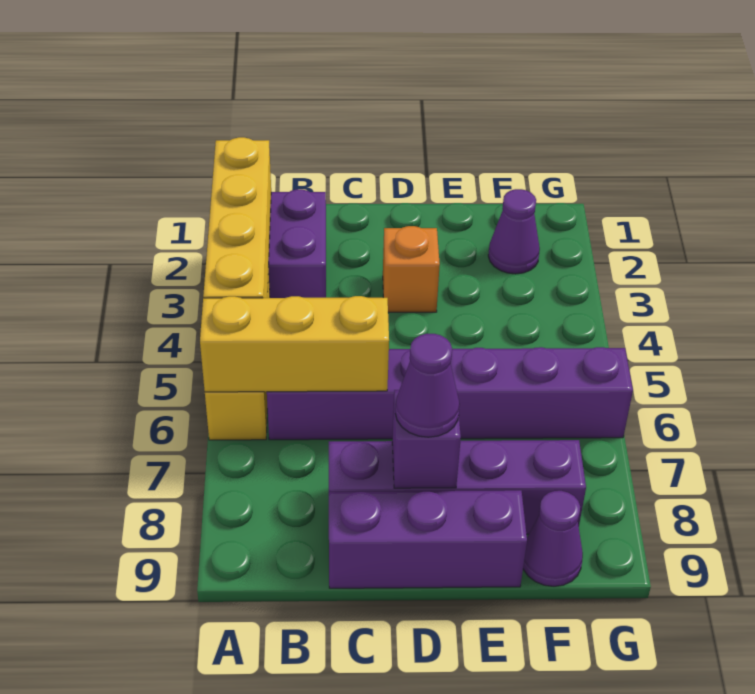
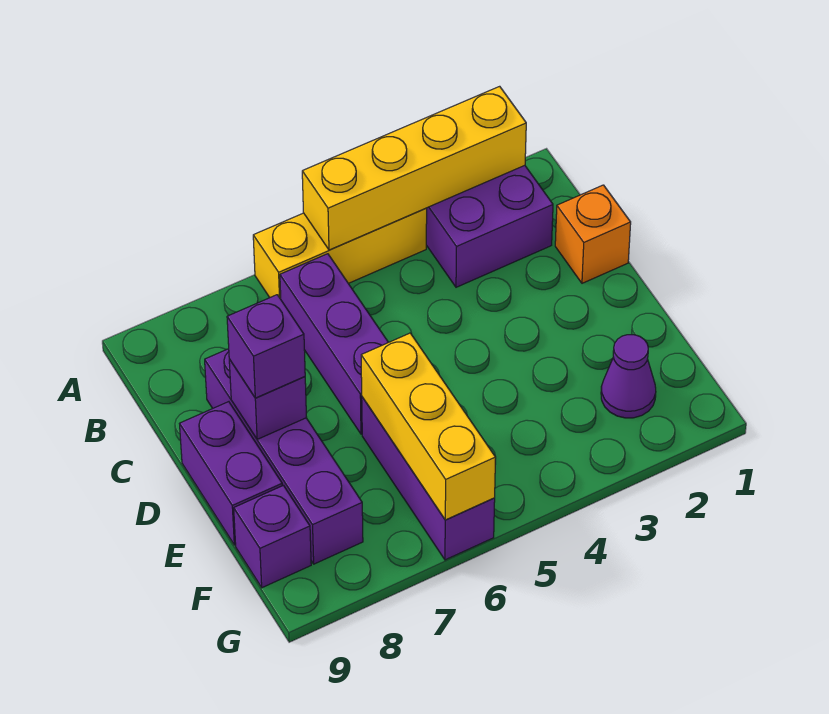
yellow brick A6:C6 level 2 -> yellow brick E6:G6 level 2
purple brick C9:E9 level 1 -> purple brick D9:E9 level 1
orange brick D3 level 1 -> orange brick C1 level 1
purple cone D8 level 3 -> purple brick D8 level 3
purple cone F9 level 1 -> purple brick F9 level 1

